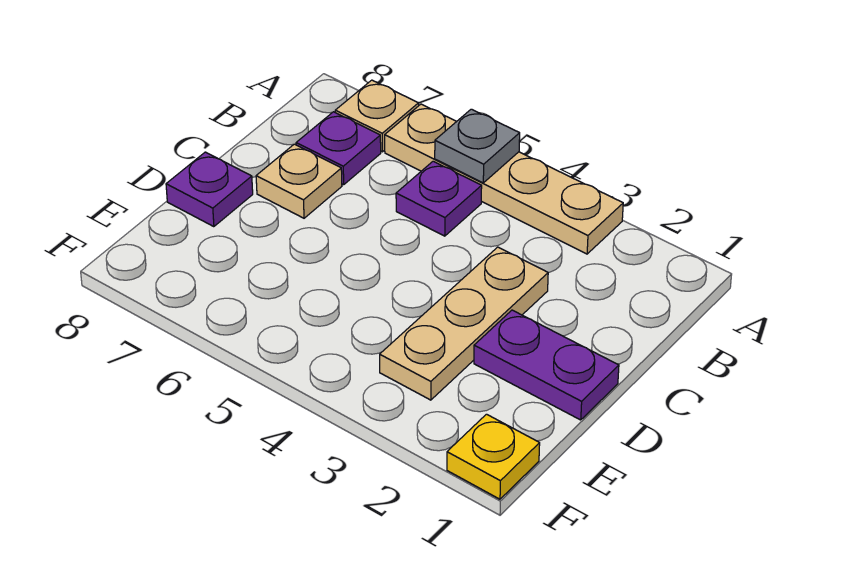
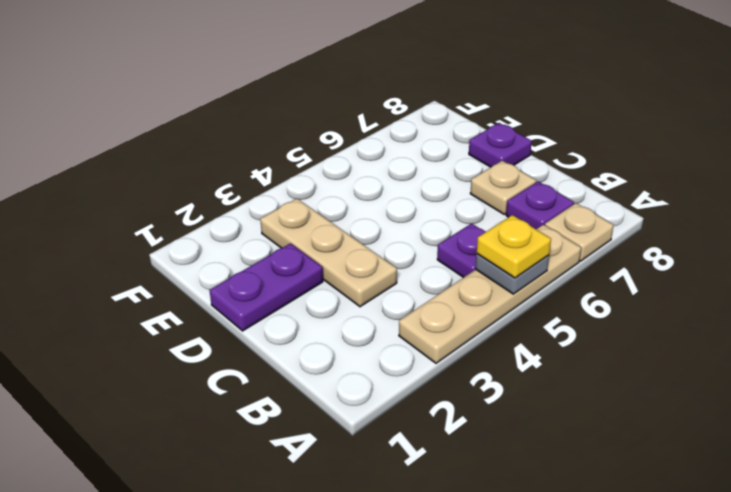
yellow plate F1 level 1 -> yellow plate A5 level 3

